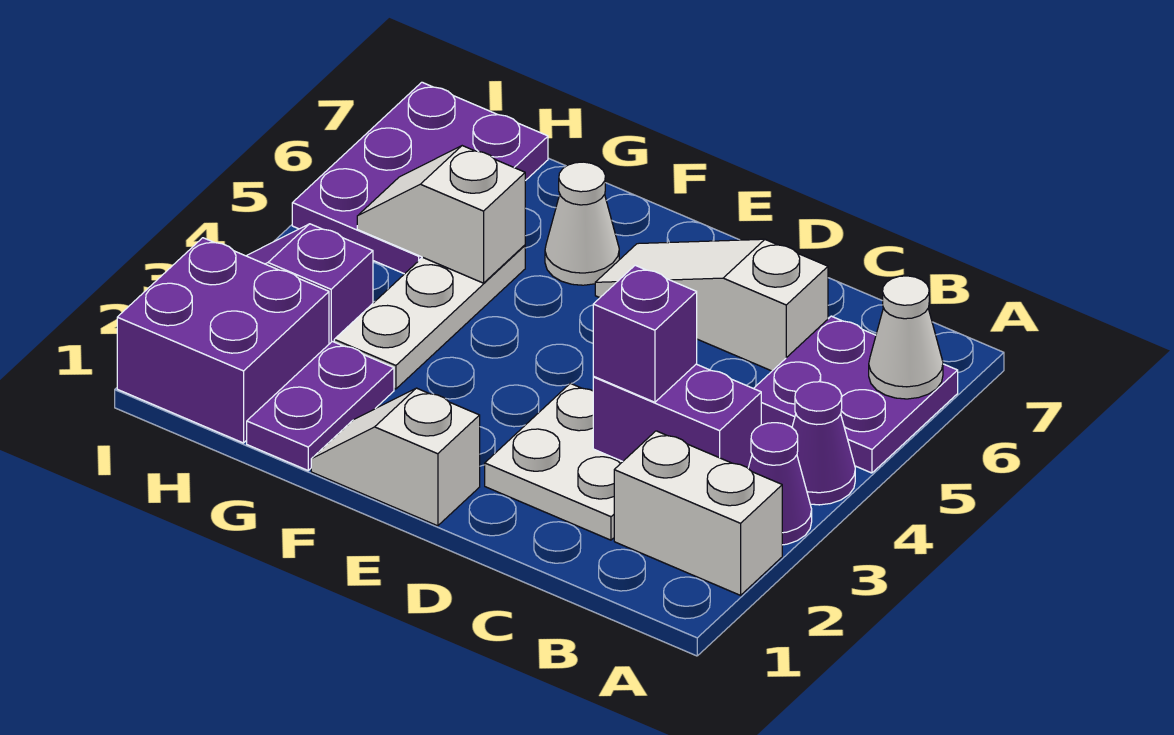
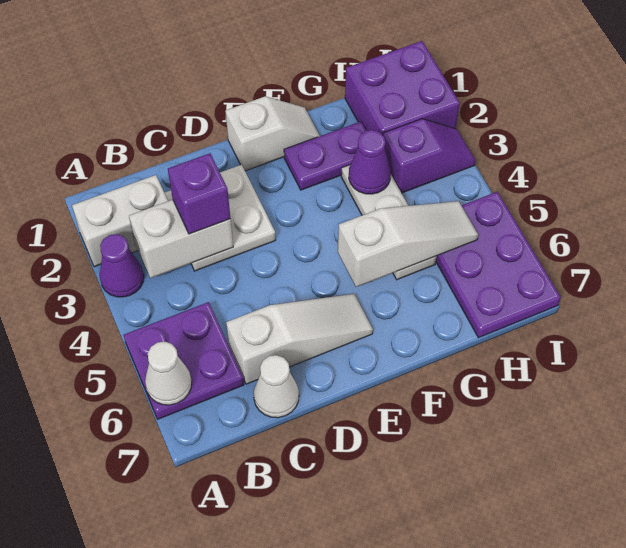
purple cone A4 level 1 -> purple cone G3 level 2
purple brick B3:C3 level 2 -> white brick B3:C3 level 2
white cone F6 level 1 -> white cone C7 level 1
purple plate G1:G2 level 1 -> purple plate F2:G2 level 1
white slope G5:H5 level 2 top G -> white slope F5:H5 level 2 top F

